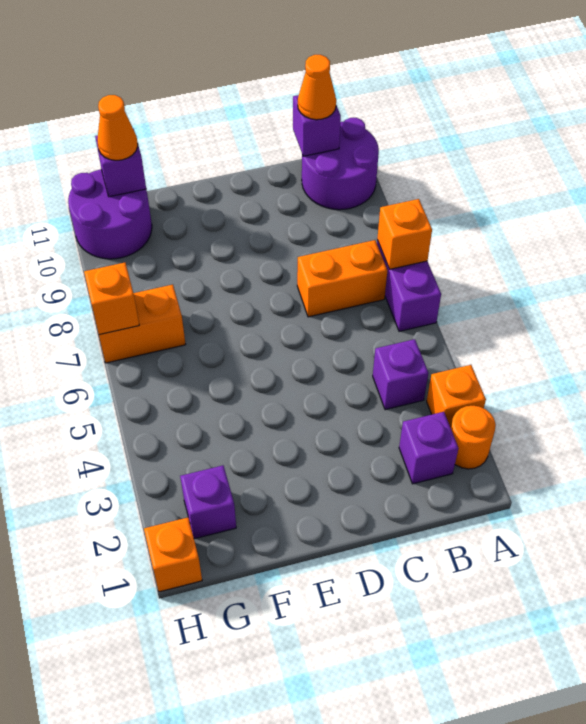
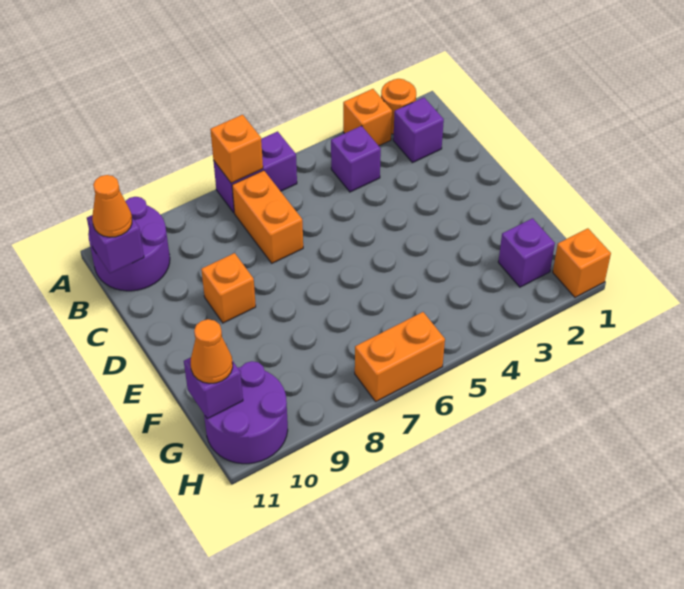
orange brick G7:H7 level 1 -> orange brick H6:H7 level 1
orange brick H7 level 2 -> orange brick D9 level 1

